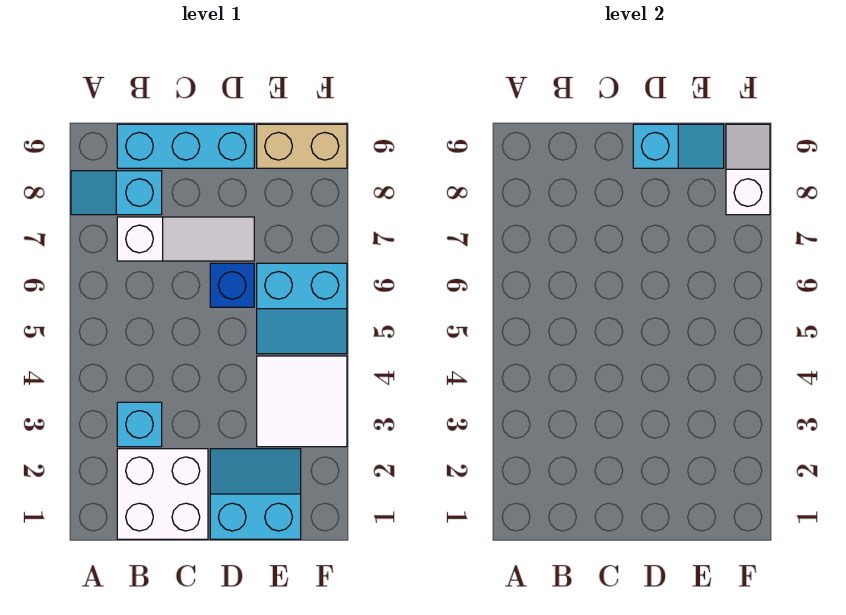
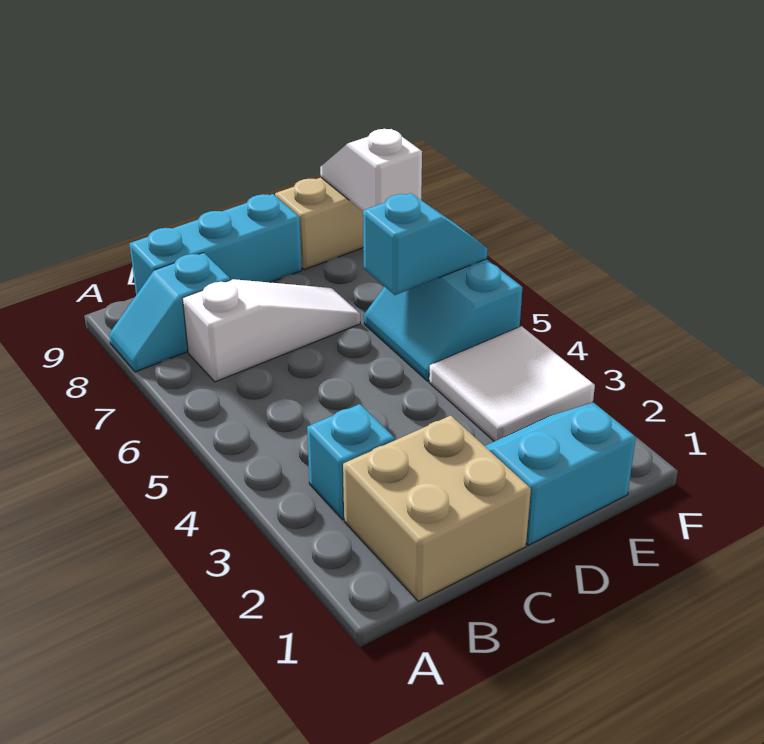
white brick B1:C2 level 1 -> tan brick B1:C2 level 1
blue brick D6 level 1 -> none
cyan slope D9:E9 level 2 top D -> cyan slope E6:F6 level 2 top E
cyan slope E5:F6 level 1 top 6 -> cyan slope E5:F6 level 1 top F

